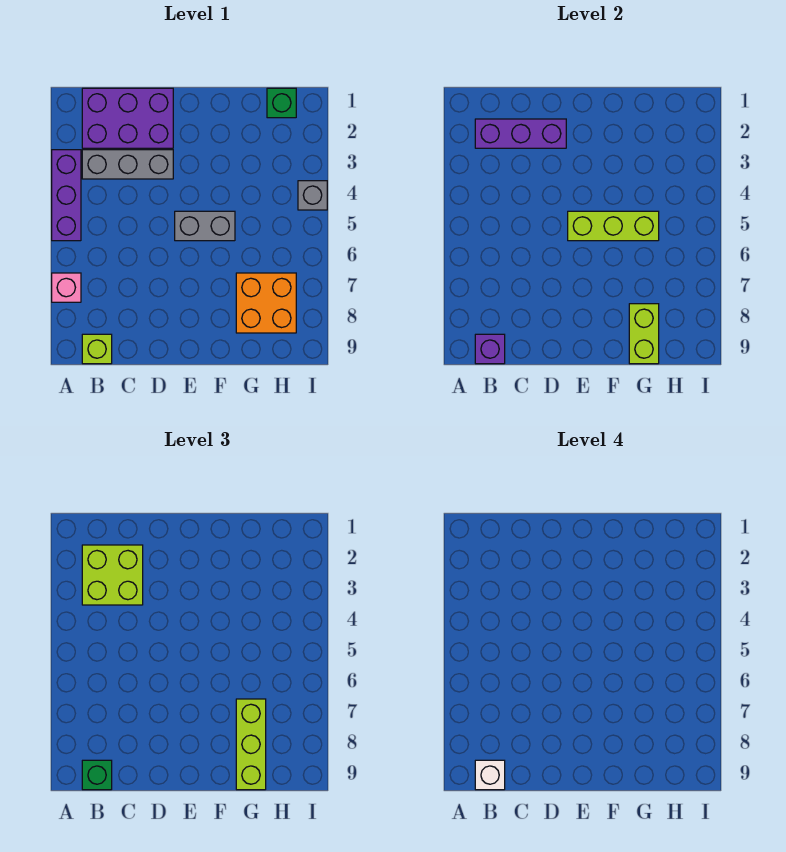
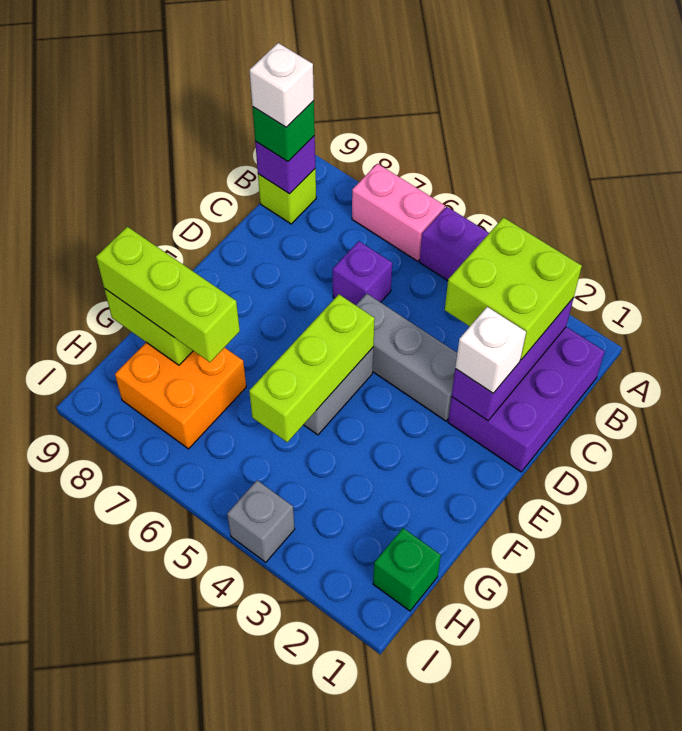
pink brick A7 level 1 -> pink brick A6:A7 level 1
grey brick B3:D3 level 1 -> grey brick D3:D5 level 1
none -> purple brick C6 level 1
none -> white brick D2 level 3

